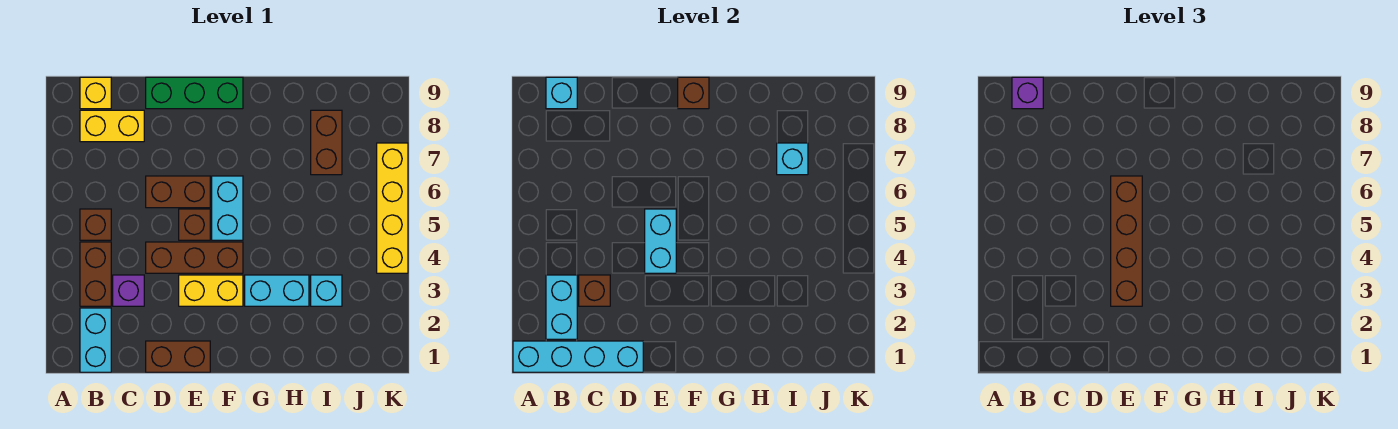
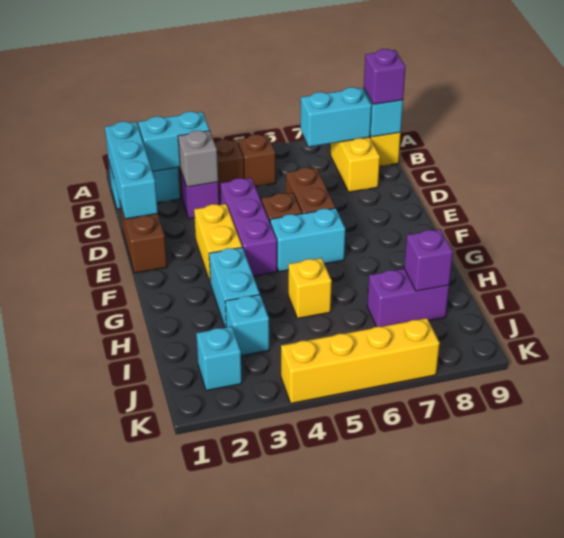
cyan brick A1:D1 level 2 -> cyan brick B1:D1 level 2
brown brick C3 level 2 -> grey brick C3 level 2
brown brick D4:F4 level 1 -> purple brick D4:F4 level 1
green brick D9:F9 level 1 -> none
brown brick E3:E6 level 3 -> none
cyan brick E4:E5 level 2 -> cyan brick B7:B8 level 2
brown brick F9 level 2 -> none
none -> yellow brick H5 level 1
brown brick I7:I8 level 1 -> purple brick I7:I8 level 1
cyan brick I7 level 2 -> cyan brick J2 level 1
none -> purple brick I8 level 2

